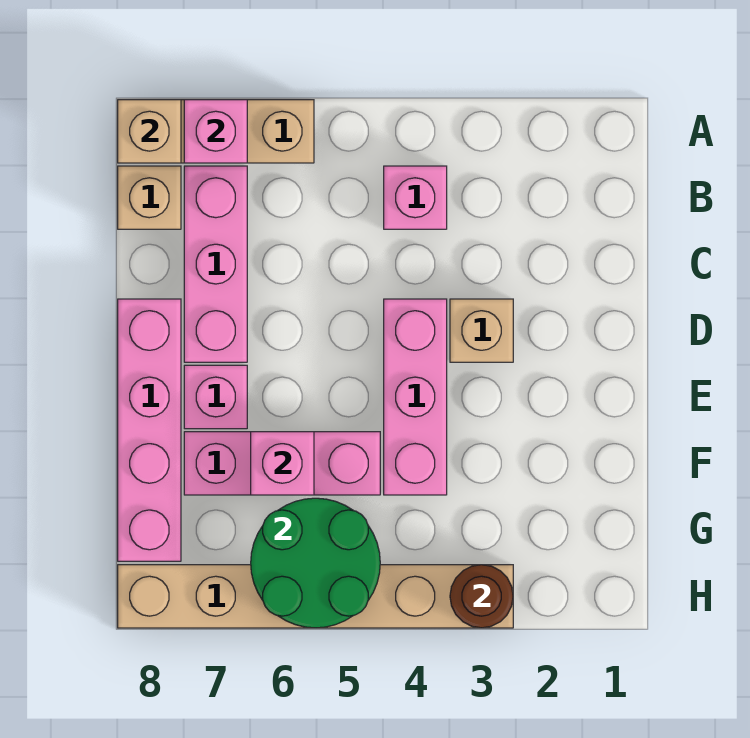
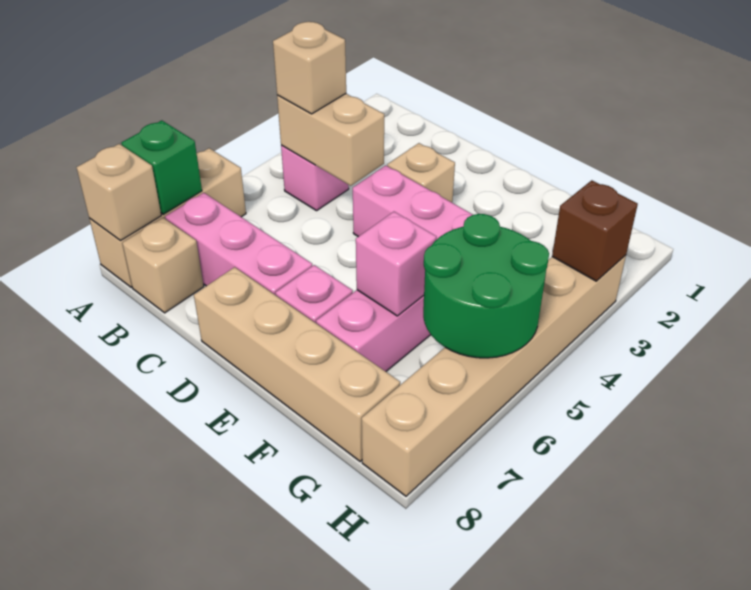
pink brick A7 level 2 -> green brick A7 level 2
none -> tan brick B4:C4 level 2
none -> tan brick B4 level 3
pink brick D8:G8 level 1 -> tan brick D8:G8 level 1
brown round brick H3 level 2 -> brown brick H3 level 2

